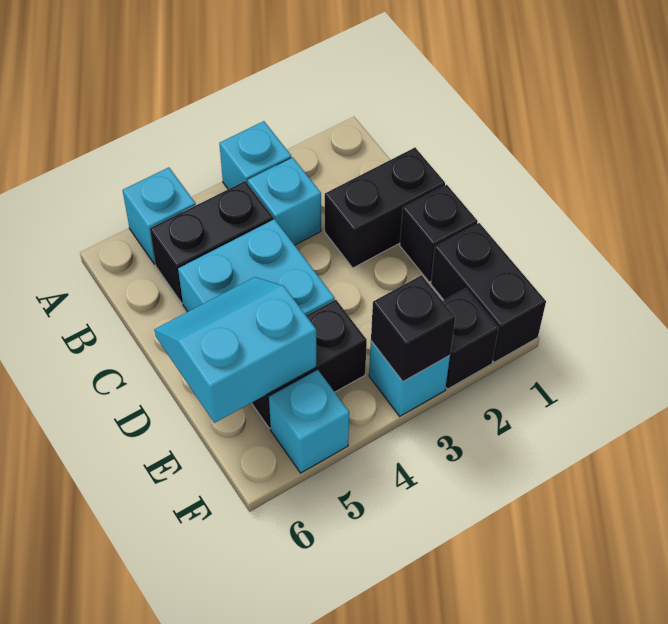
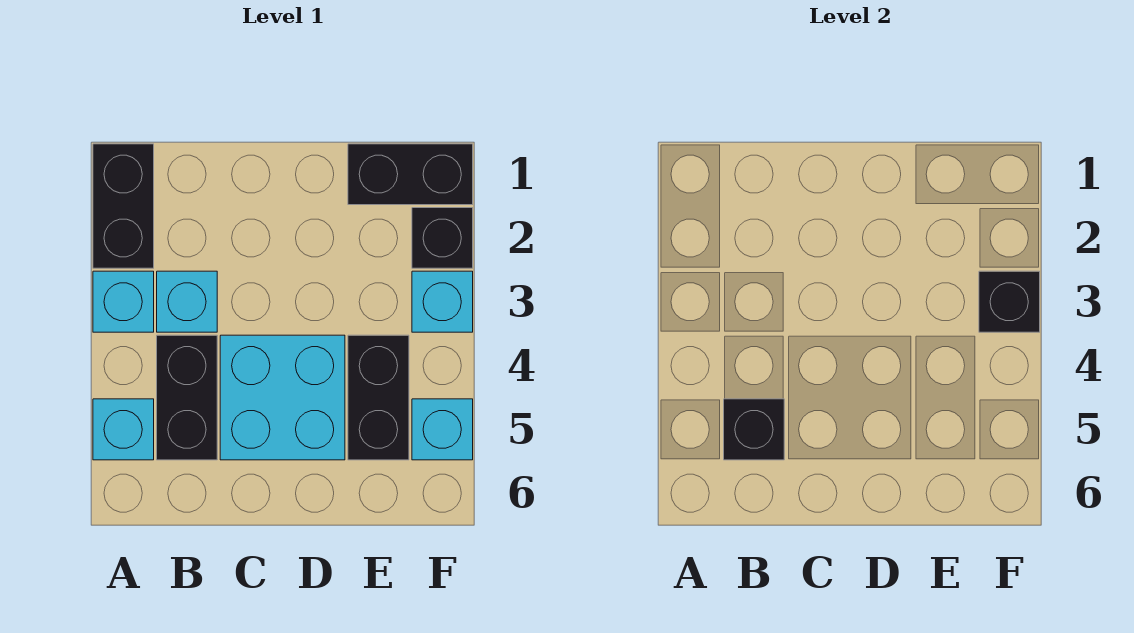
black brick C1:C2 level 1 -> black brick A1:A2 level 1
black brick D1 level 1 -> black brick B5 level 2
cyan slope D5:E6 level 2 top E -> none

